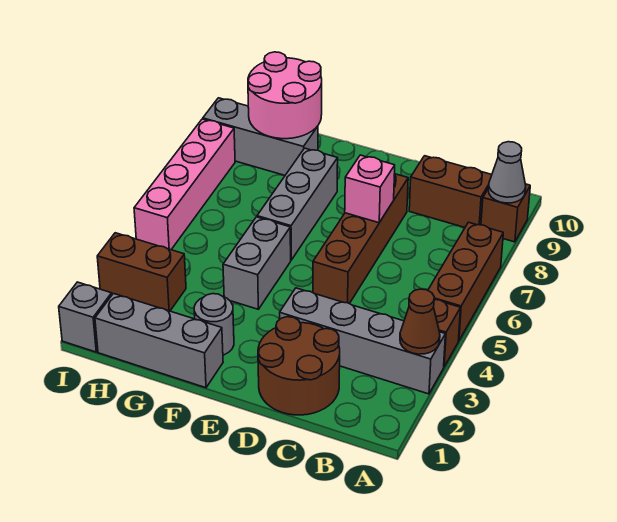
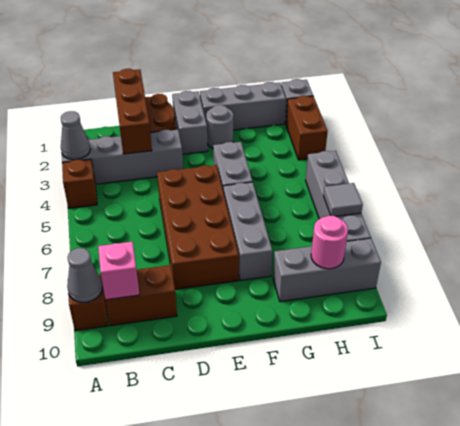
brown cone A3 level 2 -> grey cone A3 level 2
brown brick A5:A7 level 1 -> brown brick C1:C3 level 2
brown brick D5:D8 level 1 -> brown brick D5:E8 level 1
pink brick D7 level 2 -> pink brick B9 level 2
none -> grey brick E1:E2 level 1
pink round brick G9:H10 level 2 -> pink round brick H9 level 2
brown brick H3:I3 level 1 -> brown brick I2:I3 level 1
pink brick I5:I8 level 1 -> grey brick I5:I8 level 1
none -> grey tile I7 level 2

